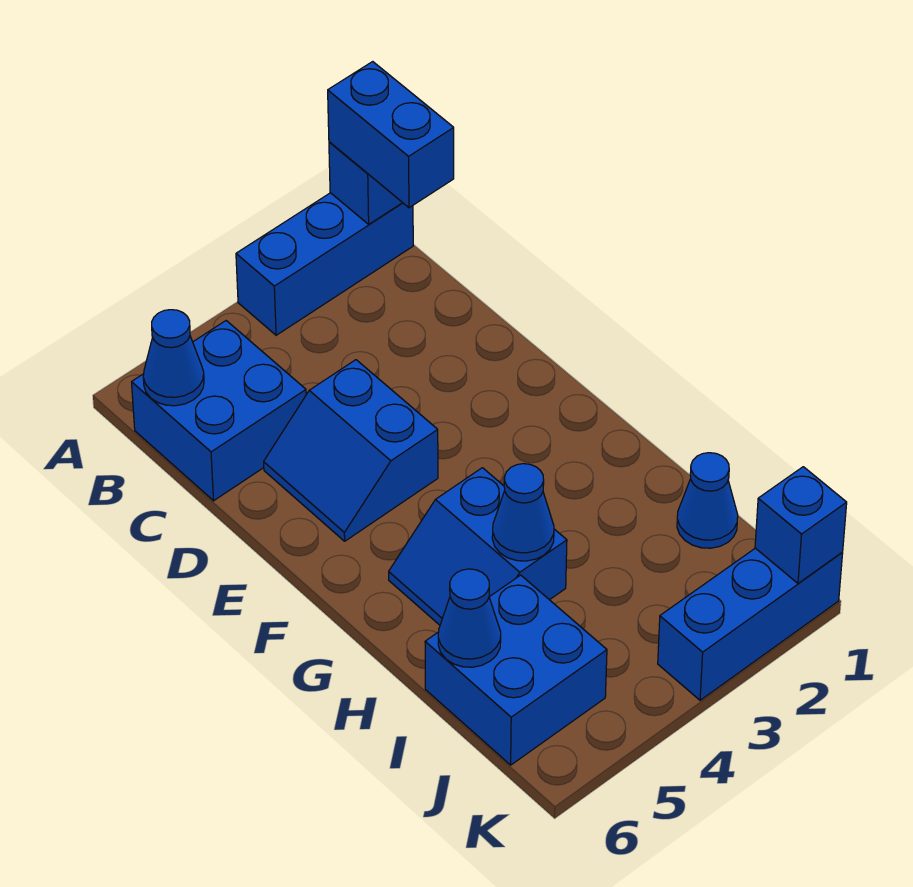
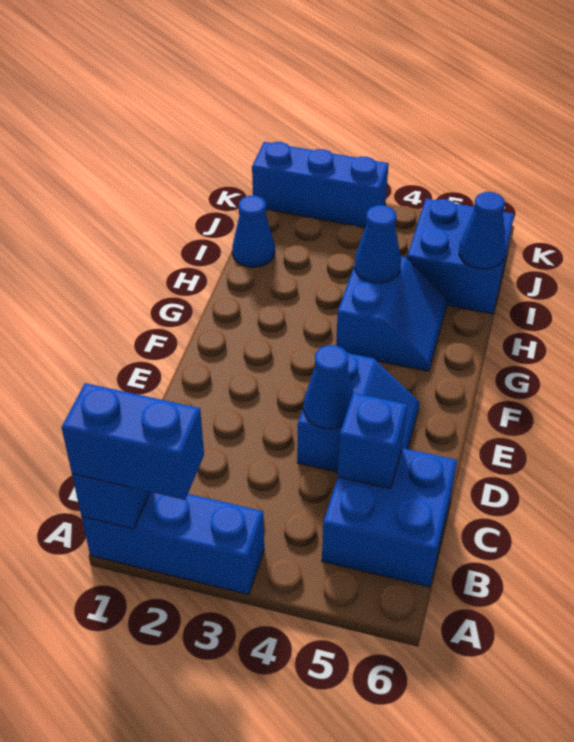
blue brick A1:B1 level 3 -> blue brick A1:A2 level 3
blue cone B6 level 2 -> blue cone D4 level 2
blue brick K1 level 2 -> blue brick C5 level 2

